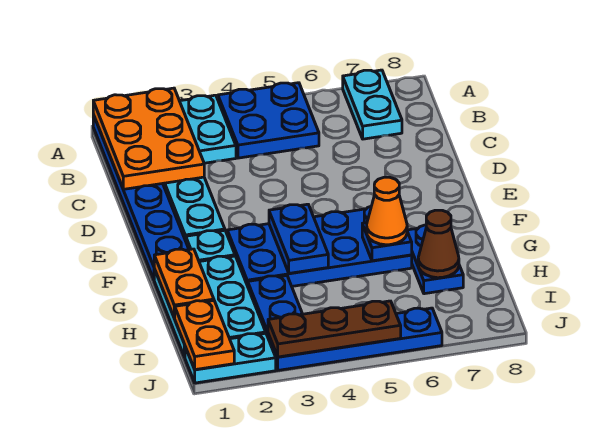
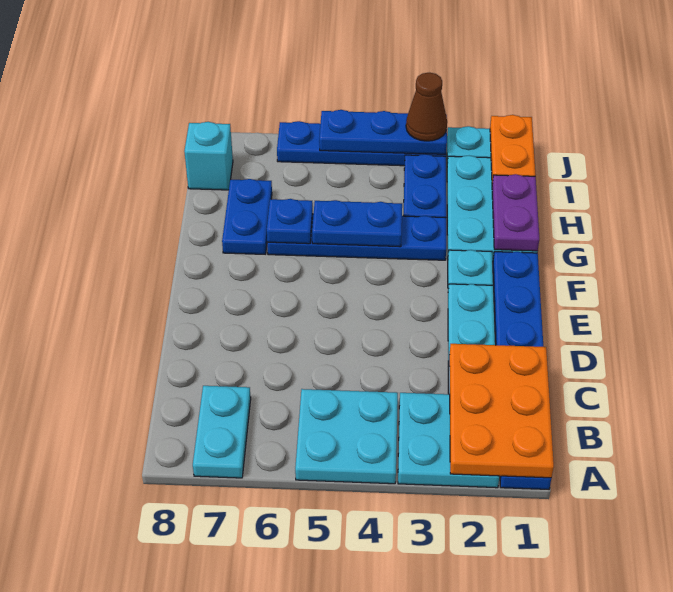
blue plate A4:B5 level 1 -> cyan plate A4:B5 level 1
blue plate F3:G6 level 1 -> blue plate G3:G6 level 1
blue plate F4:G4 level 2 -> blue plate G4:G5 level 2
orange plate G1:H1 level 2 -> purple plate G1:H1 level 2
orange cone G6 level 3 -> none
brown cone H7 level 2 -> brown cone J3 level 3
none -> cyan brick I8 level 1
brown plate J3:J5 level 2 -> blue plate J3:J5 level 2

